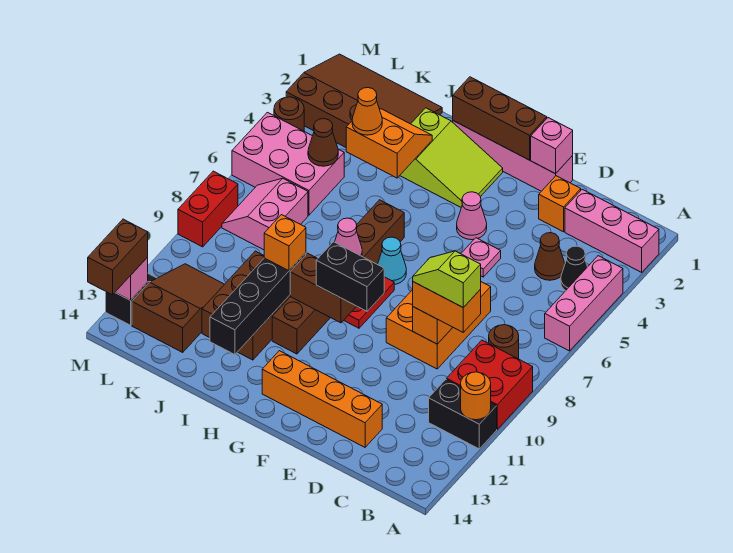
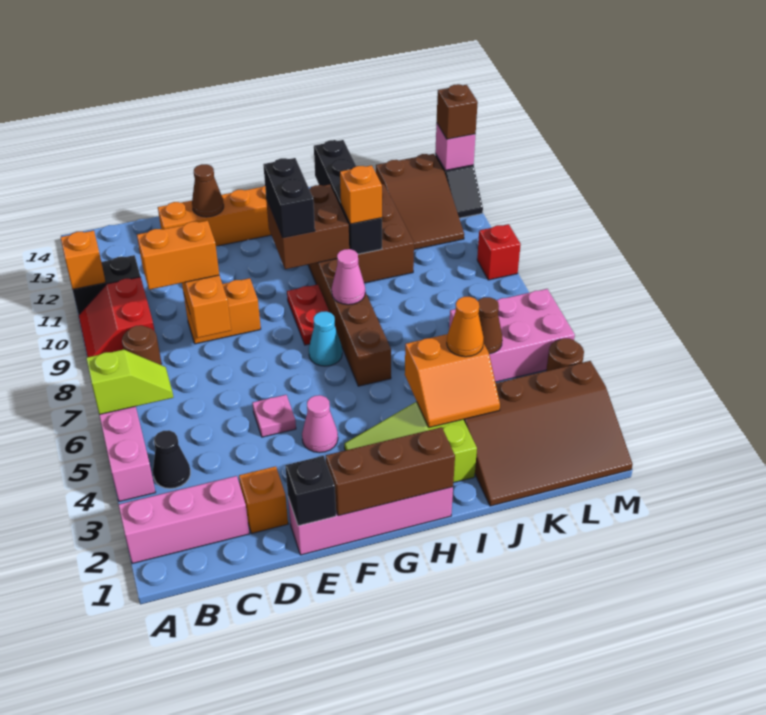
red brick A9:B10 level 1 -> red slope A9:B10 level 1 top B
orange round brick A11 level 2 -> orange brick A11 level 2
brown cone C4 level 1 -> brown cone E13 level 2
lime slope C9:D9 level 4 top C -> lime slope A6:B6 level 2 top A
orange brick D7:E9 level 1 -> orange brick D9:E9 level 1
pink brick E1 level 2 -> black brick E1 level 2
black brick F10:G10 level 3 -> black brick G10:G11 level 3
brown brick G10:H10 level 2 -> brown brick G10:H11 level 2
pink slope K7:L8 level 1 top K -> none
red brick M8:M9 level 1 -> red brick M9 level 1
brown brick M13:M14 level 3 -> brown brick M13 level 3

